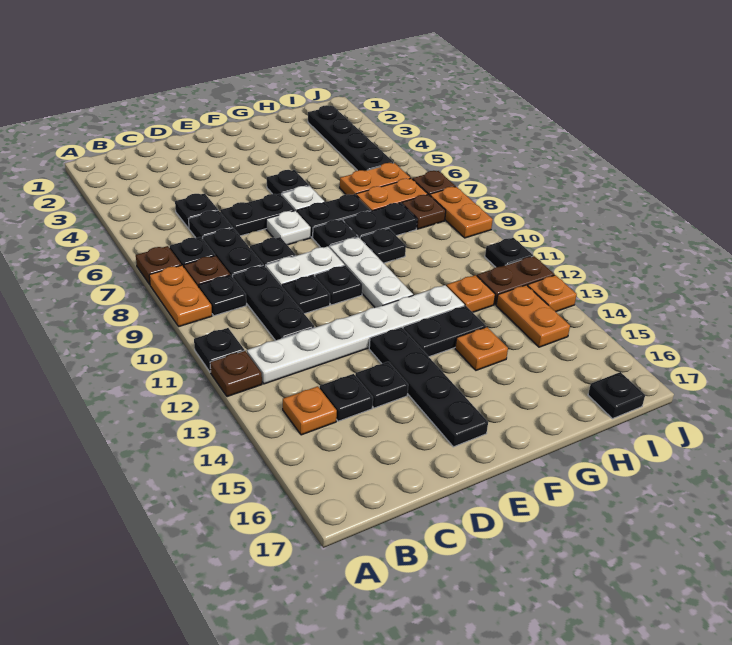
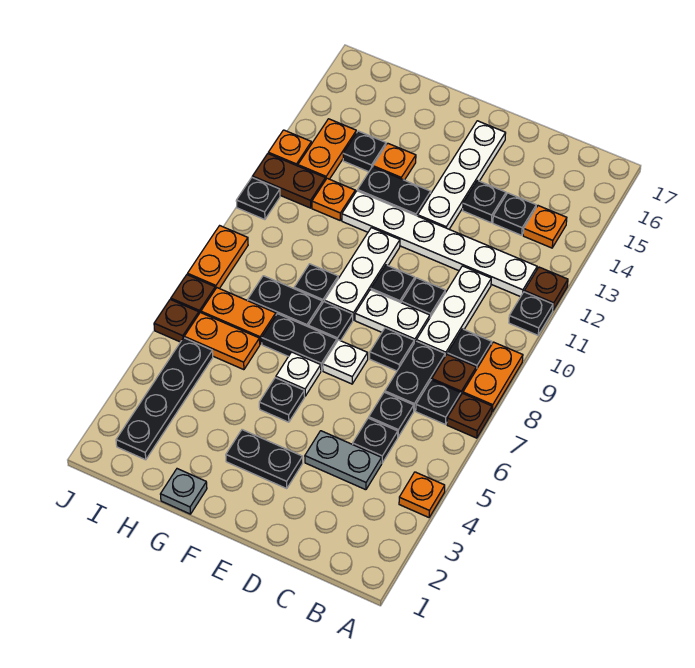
none -> orange plate A4 level 1
none -> grey plate C4:D4 level 1
black plate C9:C11 level 1 -> white plate C9:C11 level 1
black plate D6:E6 level 1 -> black plate E3:F3 level 1
black plate E13:E16 level 1 -> white plate E13:E16 level 1
none -> grey plate G1 level 1
brown plate I8 level 1 -> brown plate J6 level 1
black plate I17 level 1 -> black plate H14 level 1

